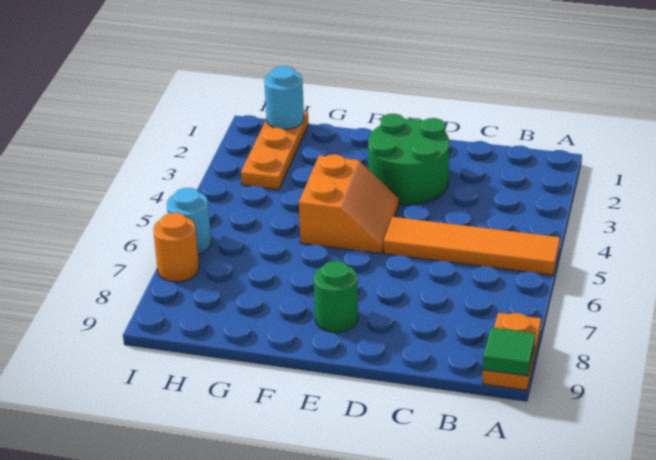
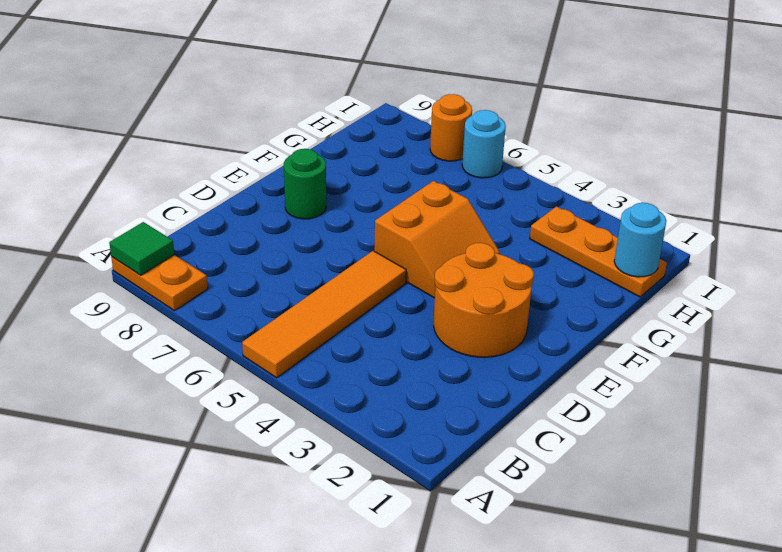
green round brick D2:E3 level 1 -> orange round brick D2:E3 level 1
orange slope E4:F5 level 1 top F -> orange slope E4:F5 level 1 top 5

